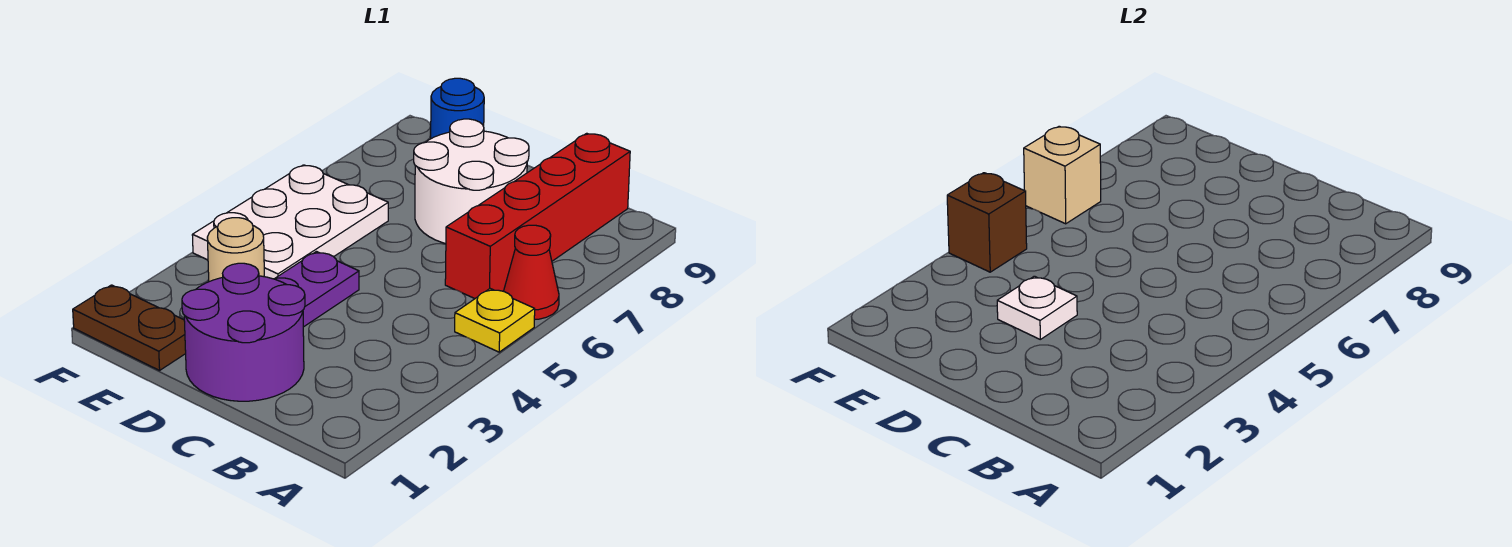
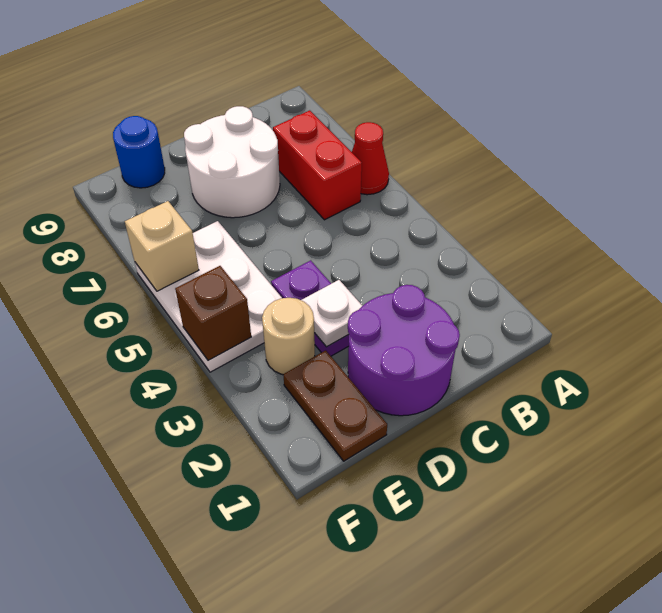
yellow plate A5 level 1 -> none
red brick B6:B9 level 1 -> red brick B6:B7 level 1
brown plate E1:F1 level 1 -> brown plate E1:E2 level 1

